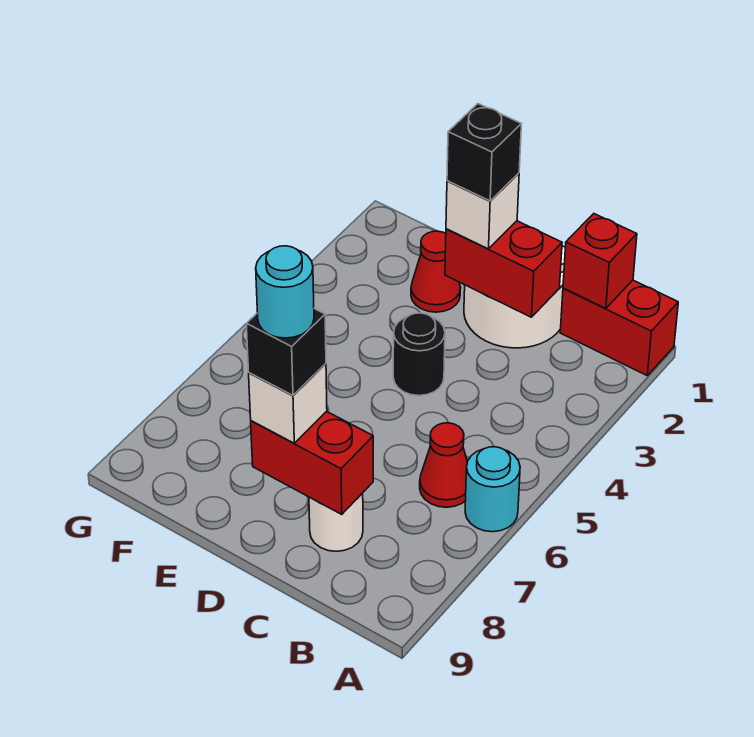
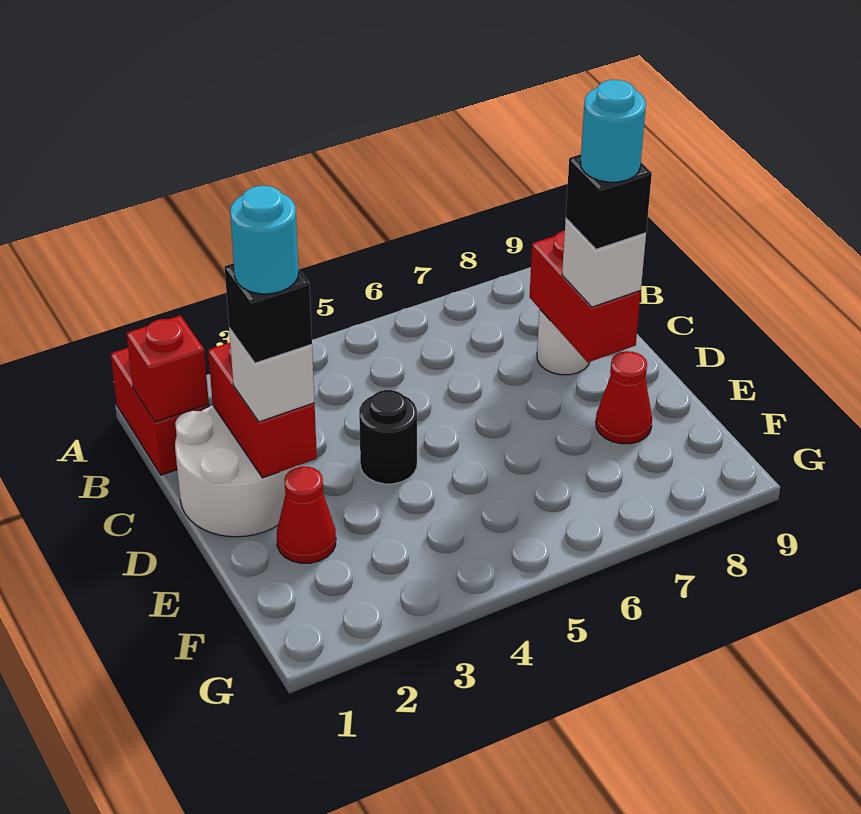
cyan round brick A6 level 1 -> cyan round brick D2 level 5
red cone B6 level 1 -> red cone E8 level 1

